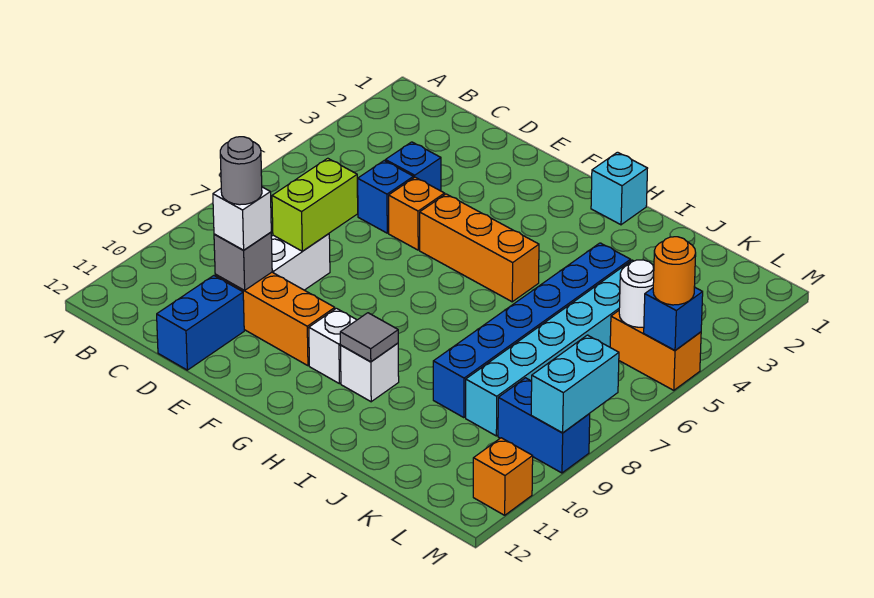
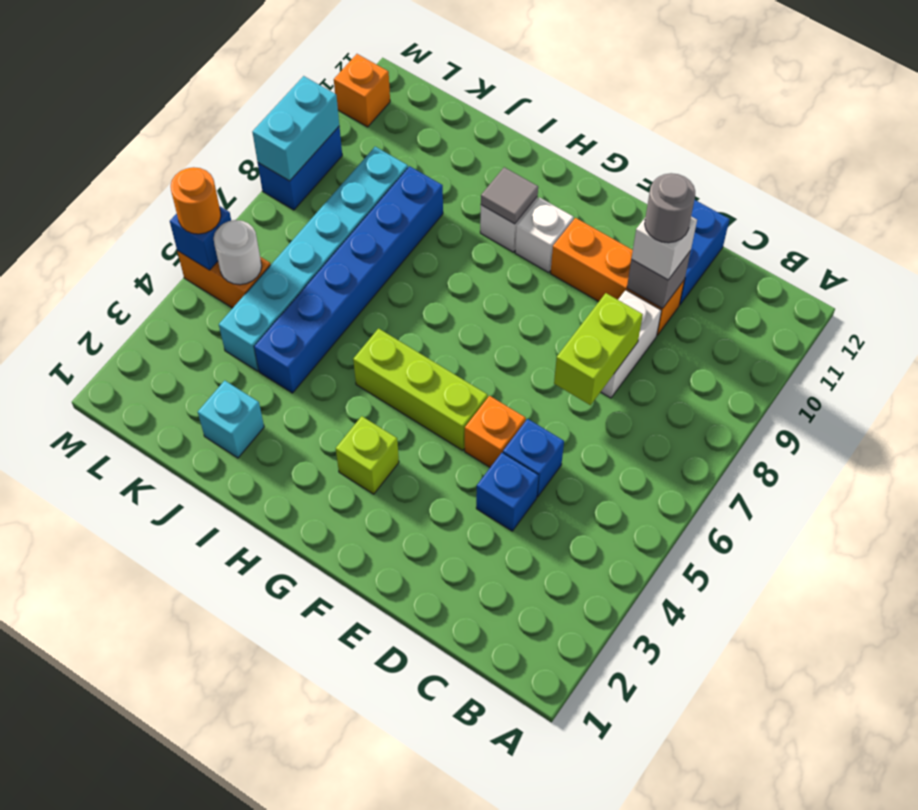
orange brick F5:H5 level 1 -> lime brick F5:H5 level 1
none -> lime brick G3 level 1
cyan brick H1 level 1 -> cyan brick J2 level 1
blue brick L9:M9 level 1 -> blue brick M8:M9 level 1

